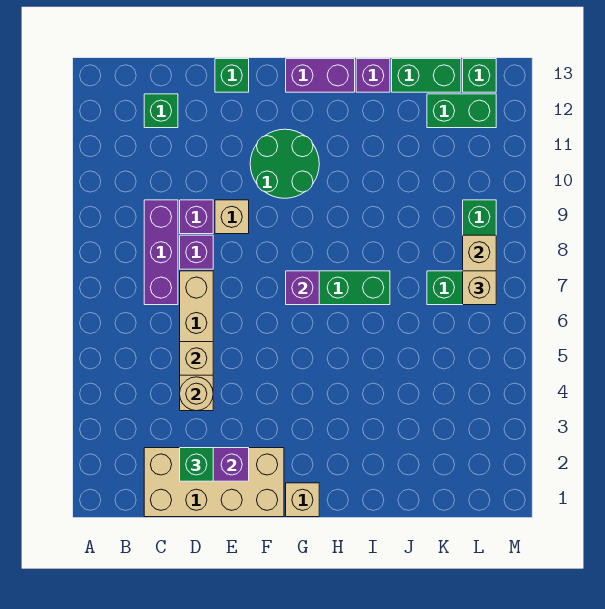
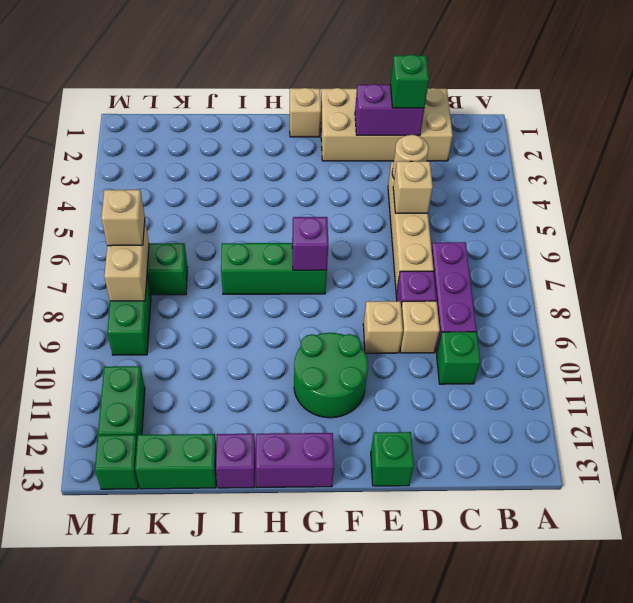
green brick C12 level 1 -> green brick C10 level 1
purple brick D9 level 1 -> tan brick D9 level 1
green brick K12:L12 level 1 -> green brick L11:L12 level 1

